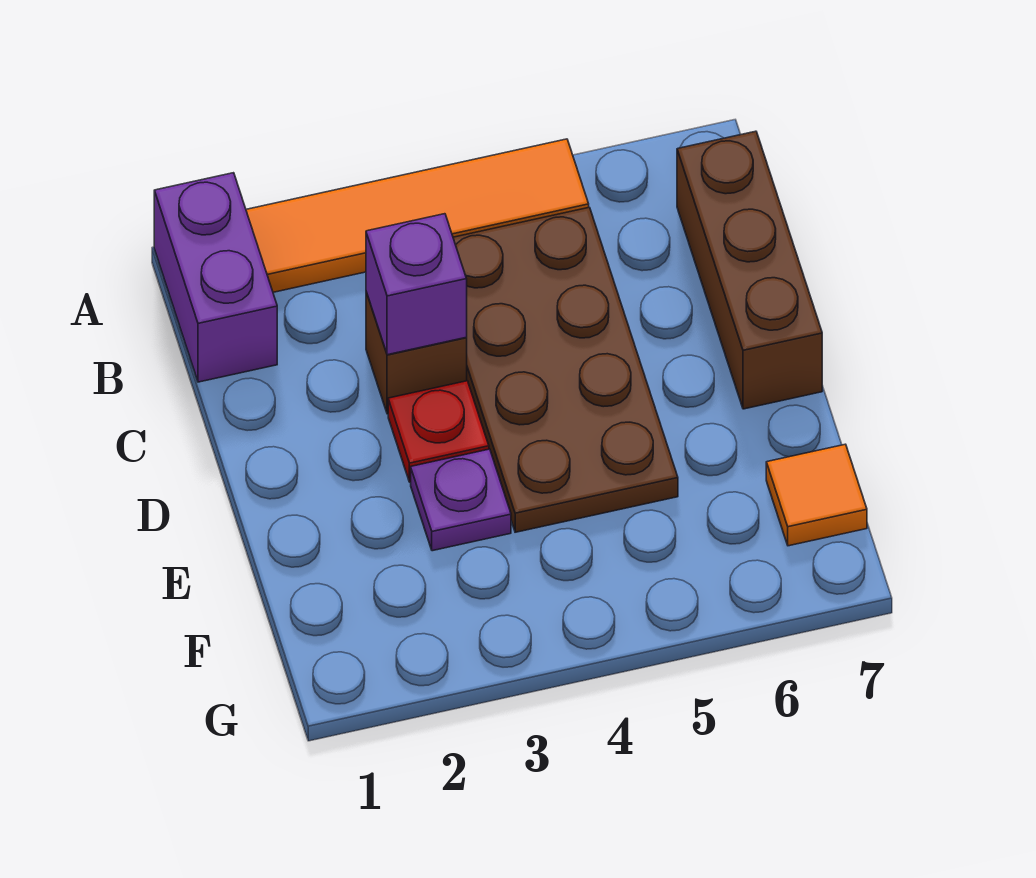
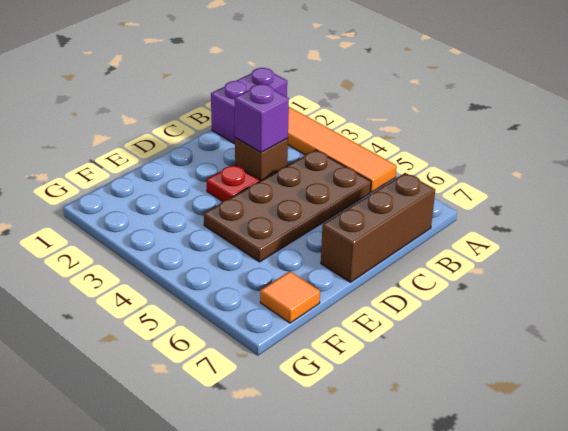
purple plate E3 level 1 -> none

